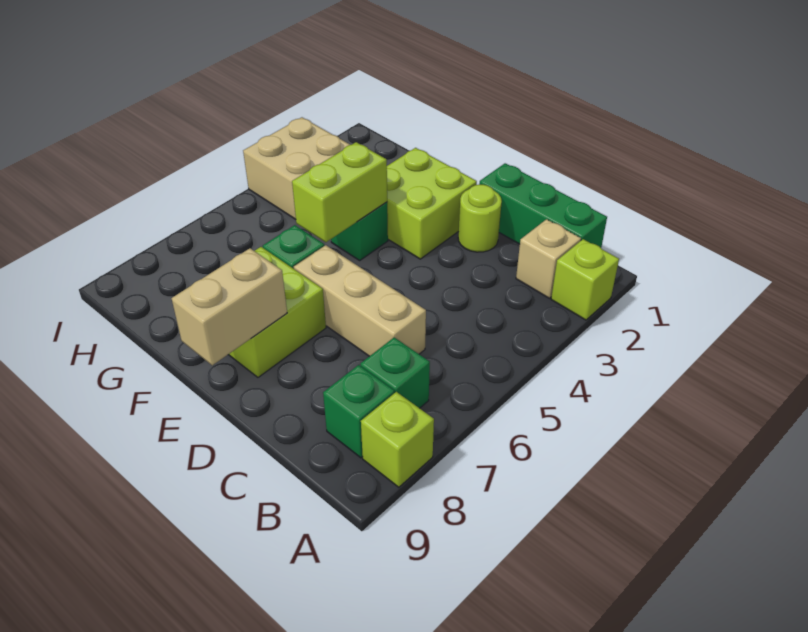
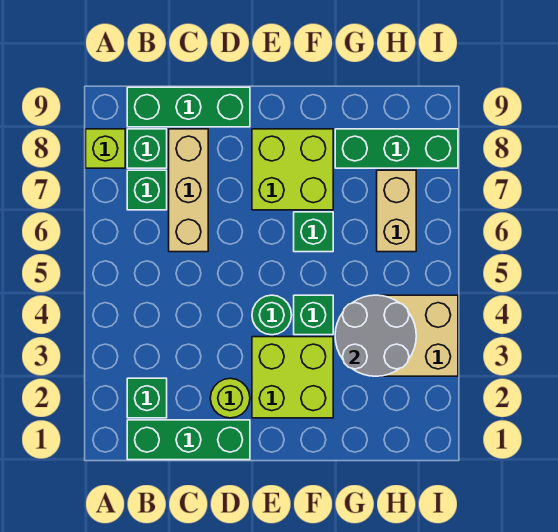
lime brick A2 level 1 -> none
tan brick B2 level 1 -> green brick B2 level 1
none -> green brick B9:D9 level 1
tan brick C6:E6 level 1 -> tan brick C6:C8 level 1
none -> green round brick E4 level 1
tan brick E8:E9 level 2 -> tan brick H6:H7 level 1
lime brick F4:F5 level 2 -> none
none -> grey round brick G3:H4 level 2
none -> green brick G8:I8 level 1

